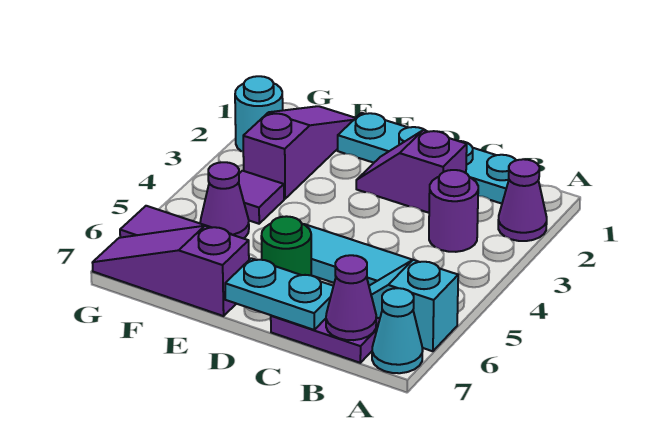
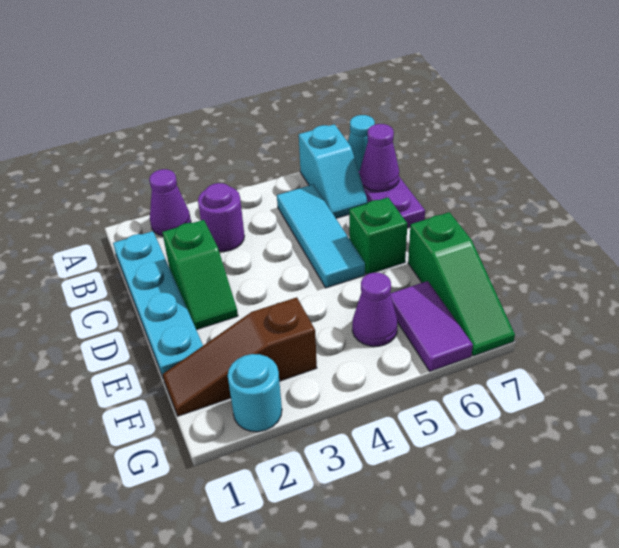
purple slope C2:D2 level 1 top C -> green slope C2:D2 level 1 top C
cyan plate C7:D7 level 2 -> none
green round brick D6 level 1 -> green brick D6 level 1
purple slope E7:G7 level 1 top E -> green slope E7:G7 level 1 top E
purple slope F1:F3 level 1 top 3 -> brown slope F1:F3 level 1 top 3
purple tile F4 level 1 -> none

